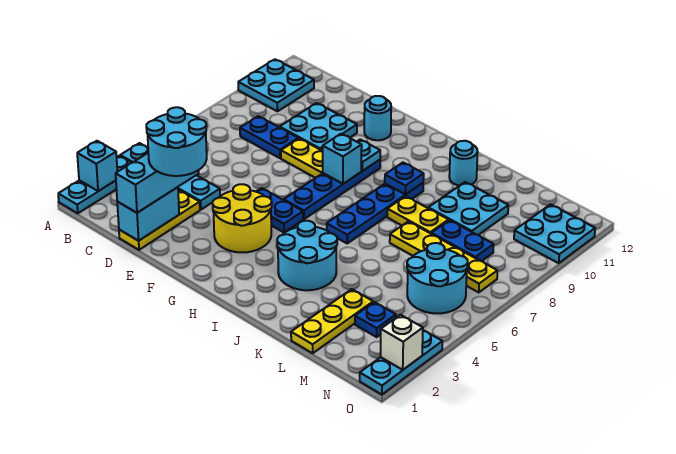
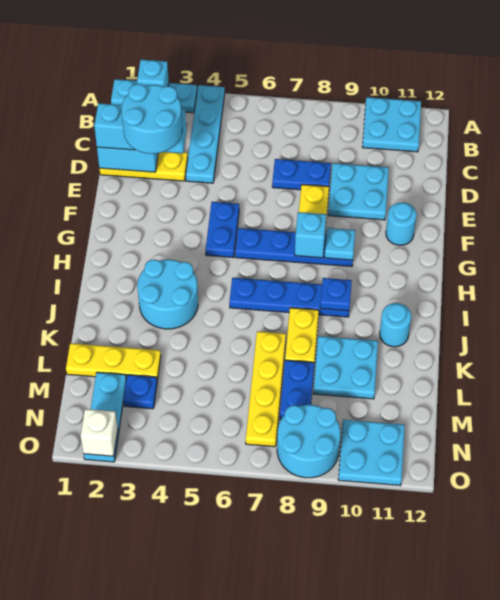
blue plate C8:D8 level 1 -> blue plate D7:D8 level 1
yellow round brick F3:G4 level 1 -> none
cyan round brick M5:N6 level 1 -> cyan round brick N8:O9 level 1
cyan plate O1:O3 level 1 -> cyan plate M2:O2 level 1

